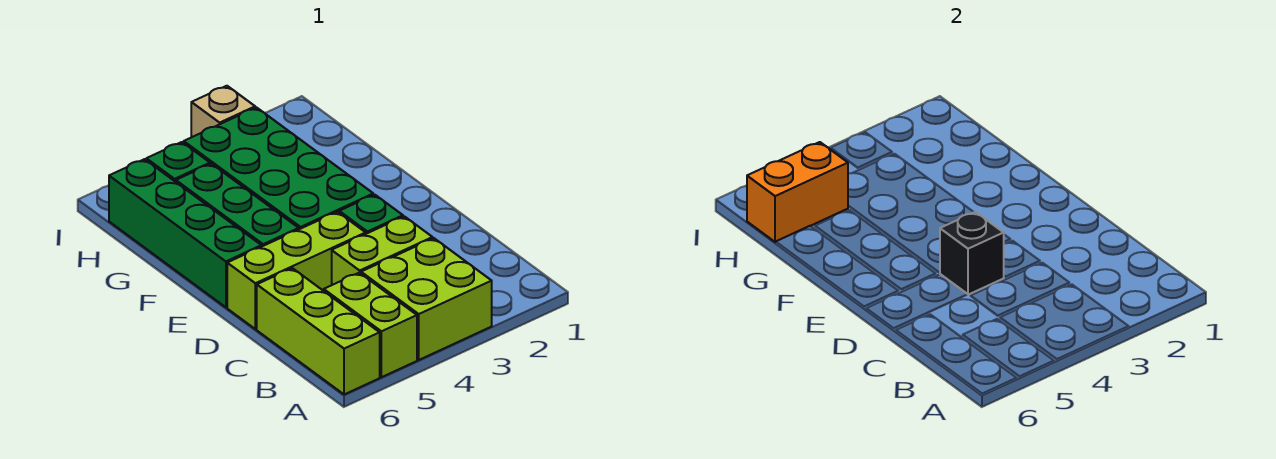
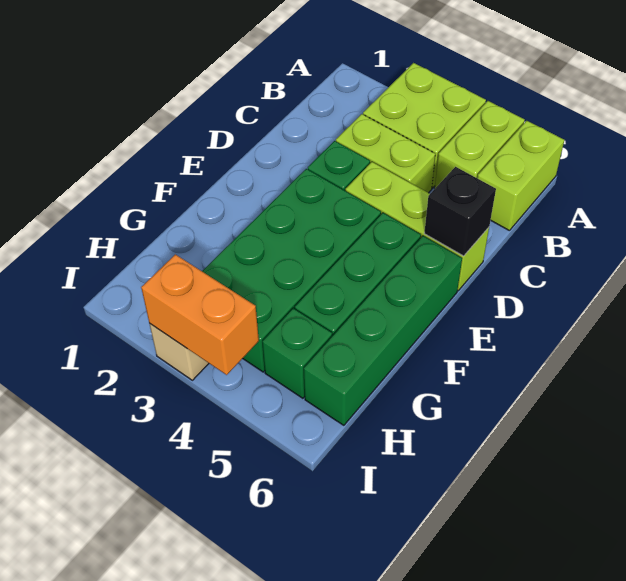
lime brick A6:C6 level 1 -> lime brick A6:B6 level 1
black brick D4 level 2 -> black brick D6 level 2
orange brick H5:H6 level 2 -> orange brick I3:I4 level 2

